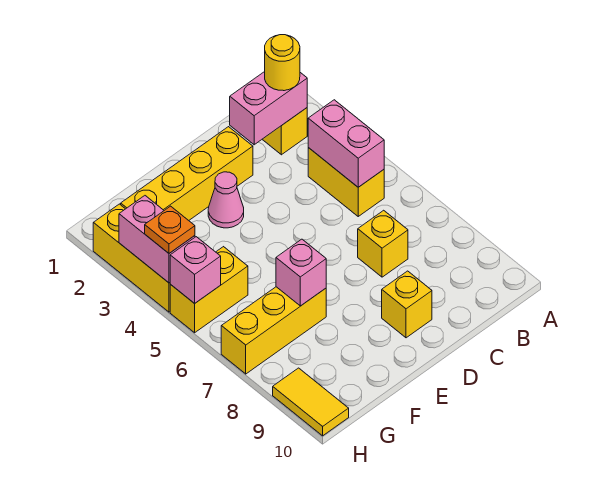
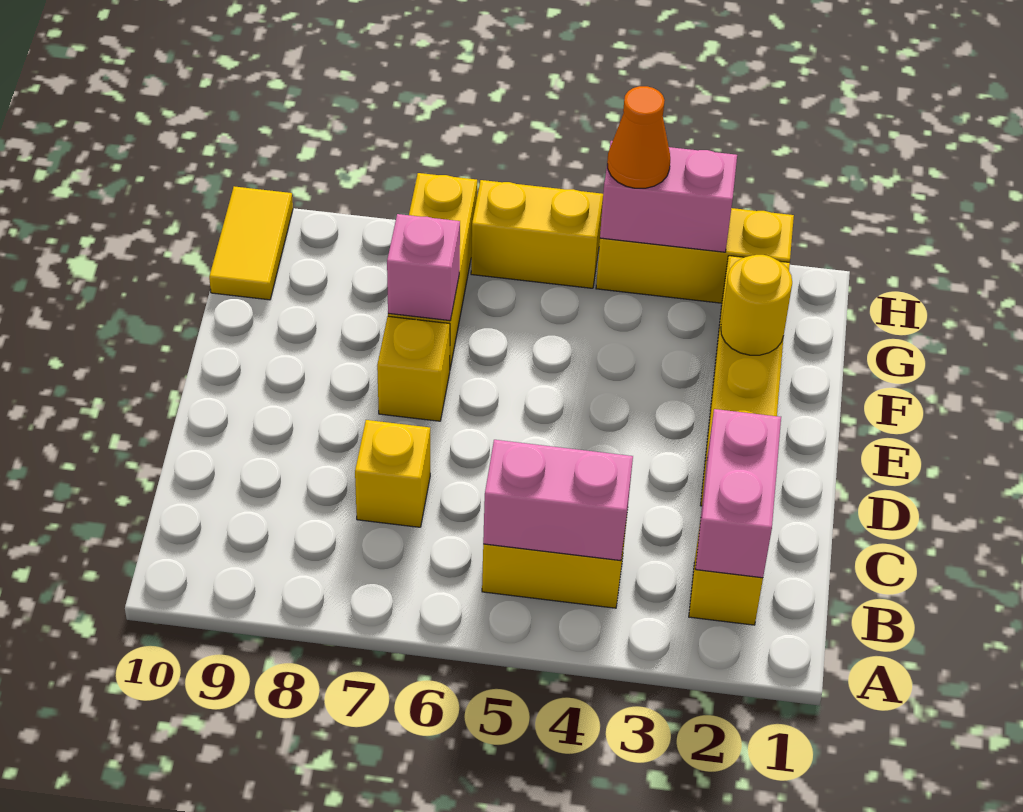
yellow round brick B2 level 3 -> yellow round brick F2 level 2
yellow brick D9 level 1 -> yellow brick E7 level 1
pink cone E3 level 1 -> none
yellow brick G5:H5 level 1 -> yellow brick H5:H6 level 1
orange plate H4 level 3 -> orange cone H4 level 3
pink brick H5 level 2 -> none
yellow tile H9:H10 level 1 -> yellow tile G10:H10 level 1

